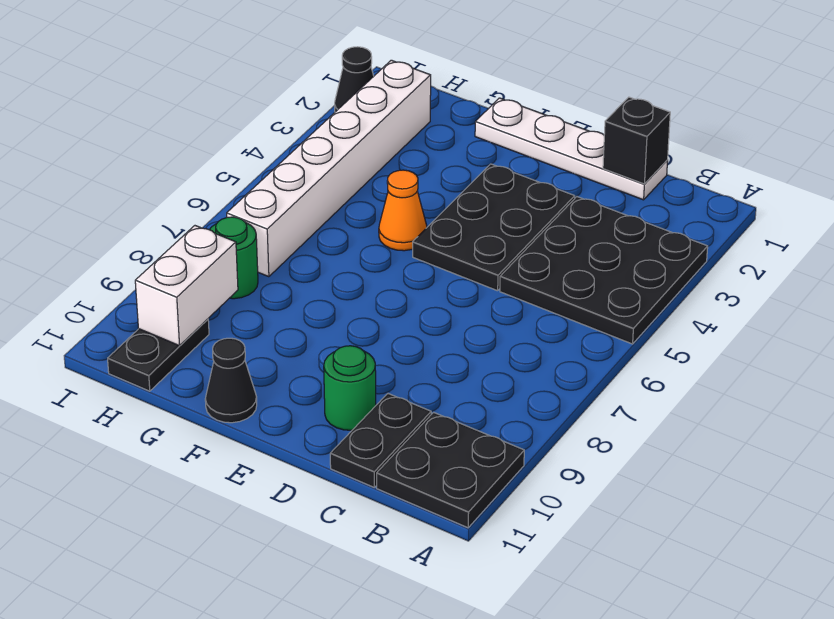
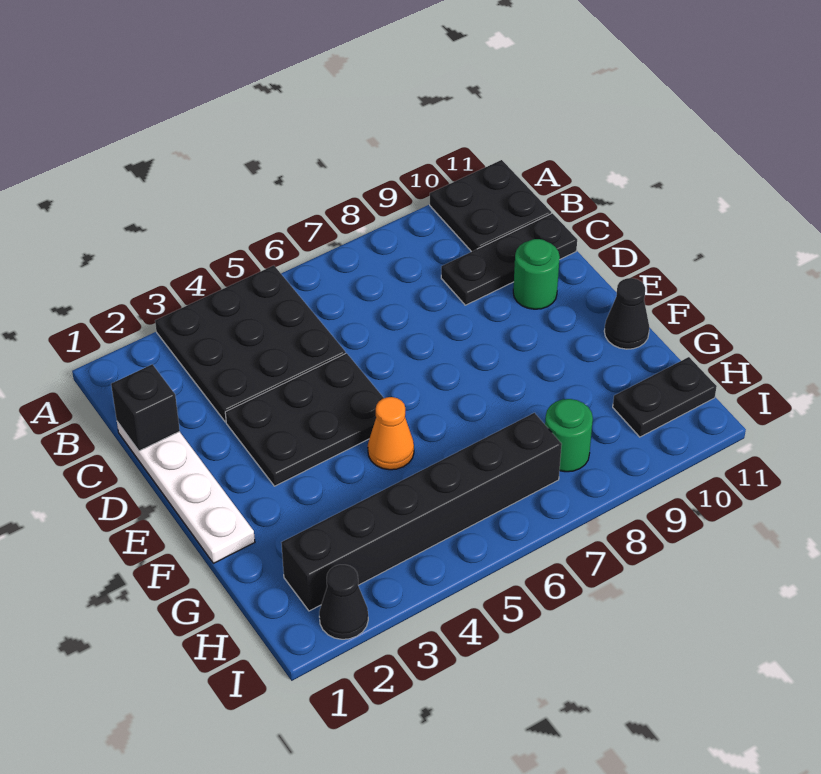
black plate C10:C11 level 1 -> black plate C9:C11 level 1
white brick H2:H7 level 1 -> black brick H2:H7 level 1
white brick H9:H10 level 2 -> none

